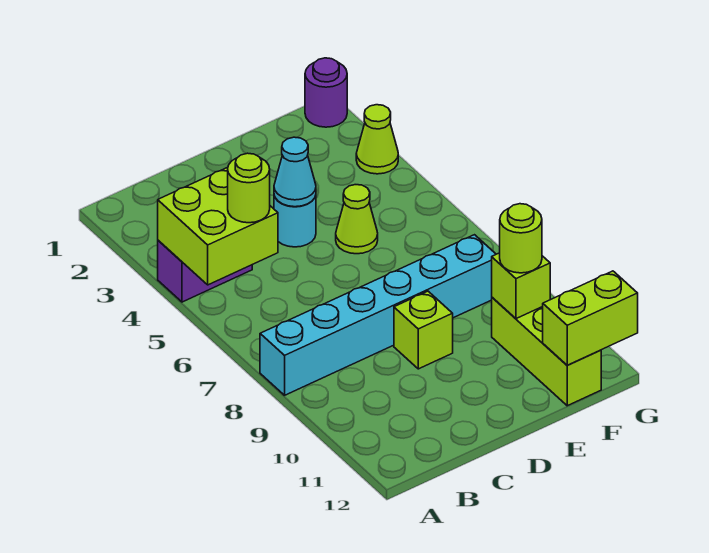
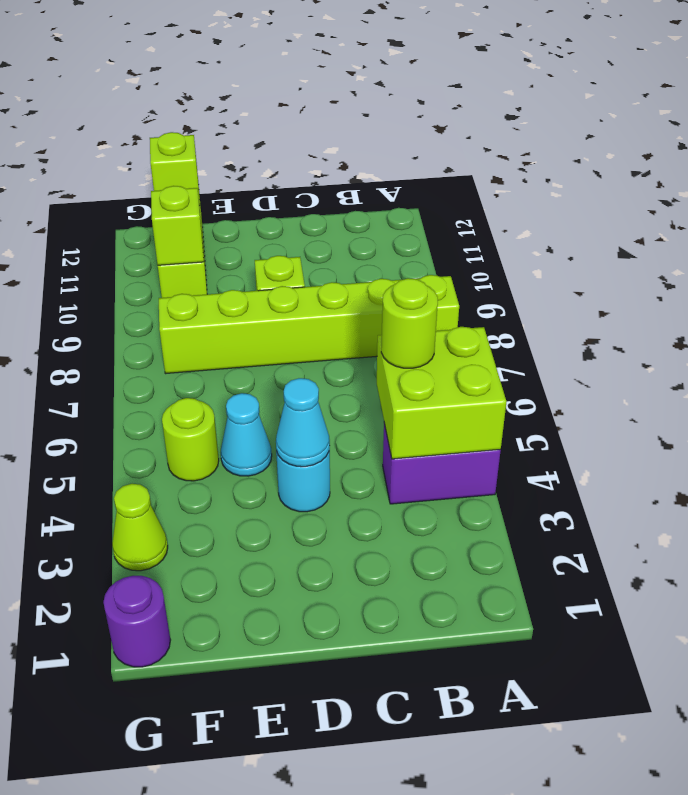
cyan brick A8:F8 level 1 -> lime brick A8:F8 level 1
lime cone E5 level 1 -> cyan cone E5 level 1
lime round brick F10 level 3 -> lime round brick F5 level 1
lime brick F12:G12 level 2 -> lime brick F12 level 2

